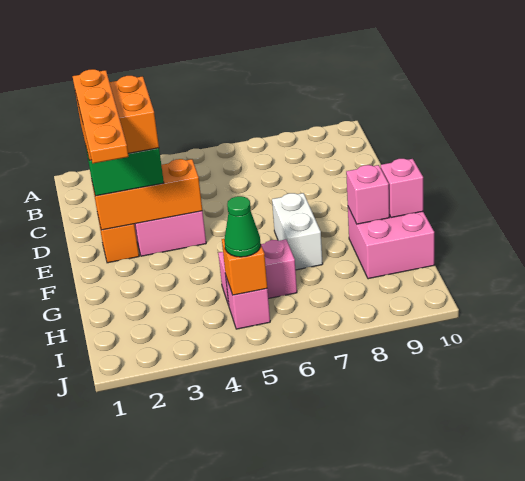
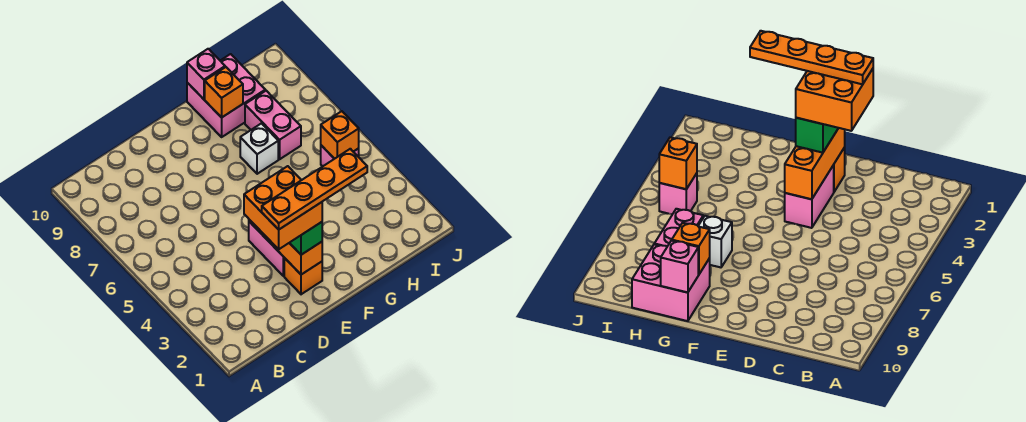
white brick F7:G7 level 1 -> white brick G7 level 1
pink brick G9 level 2 -> orange brick G9 level 2
pink brick H5:H6 level 1 -> pink brick H7:H8 level 1
green cone I5 level 3 -> none

